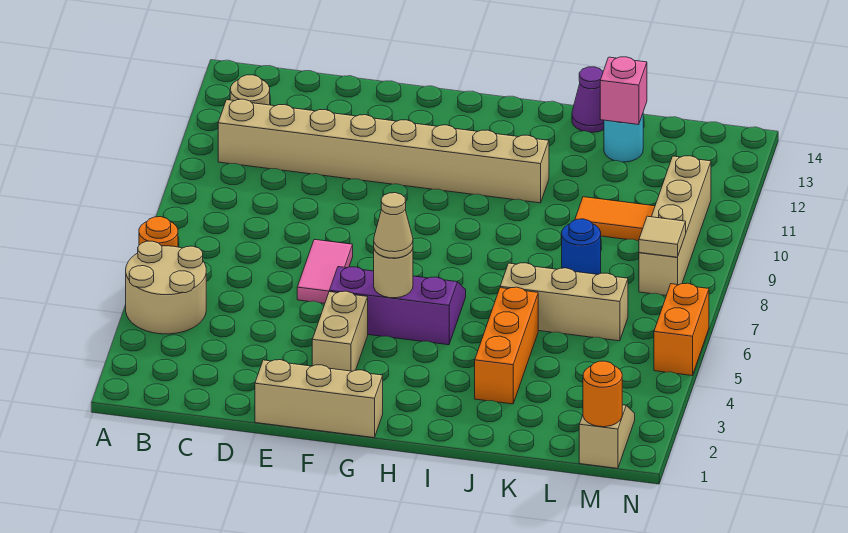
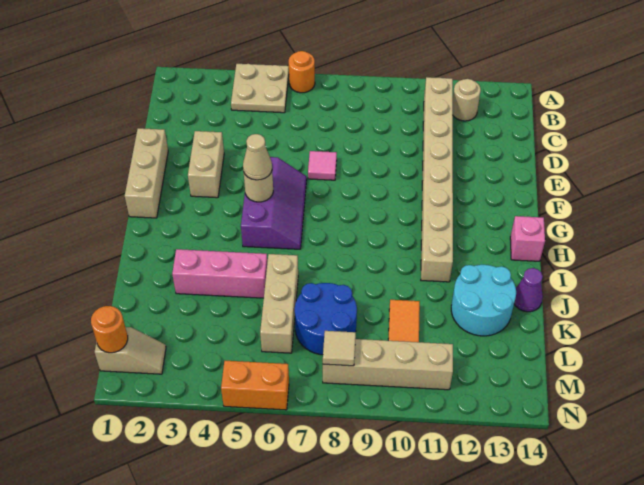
tan round brick A4:B5 level 1 -> tan plate A4:B5 level 1
pink tile E6:E7 level 1 -> pink tile E7 level 1
tan brick F3:F4 level 1 -> tan brick E3:F3 level 1
orange brick J3:J5 level 1 -> pink brick J3:J5 level 1
blue round brick K8 level 1 -> blue round brick K7:L8 level 1
cyan round brick K13 level 1 -> cyan round brick J12:K13 level 1
pink brick K13 level 2 -> pink brick H14 level 1

